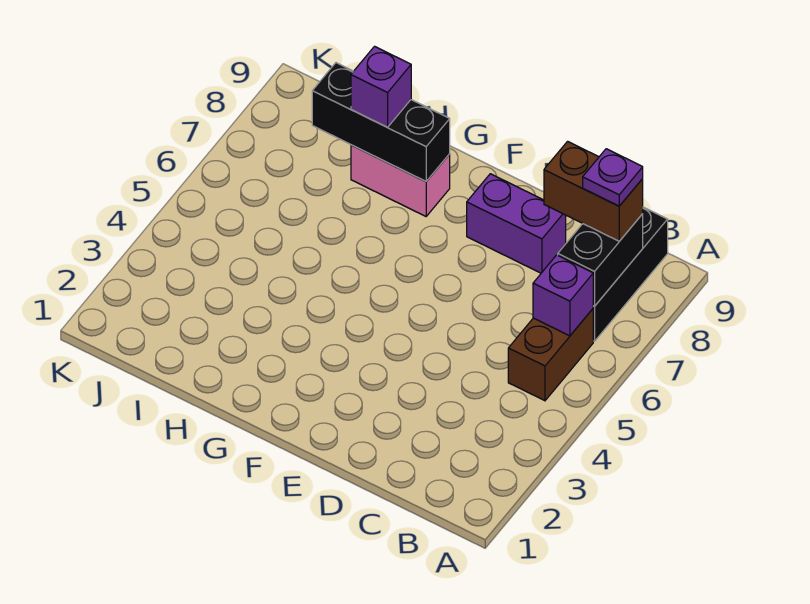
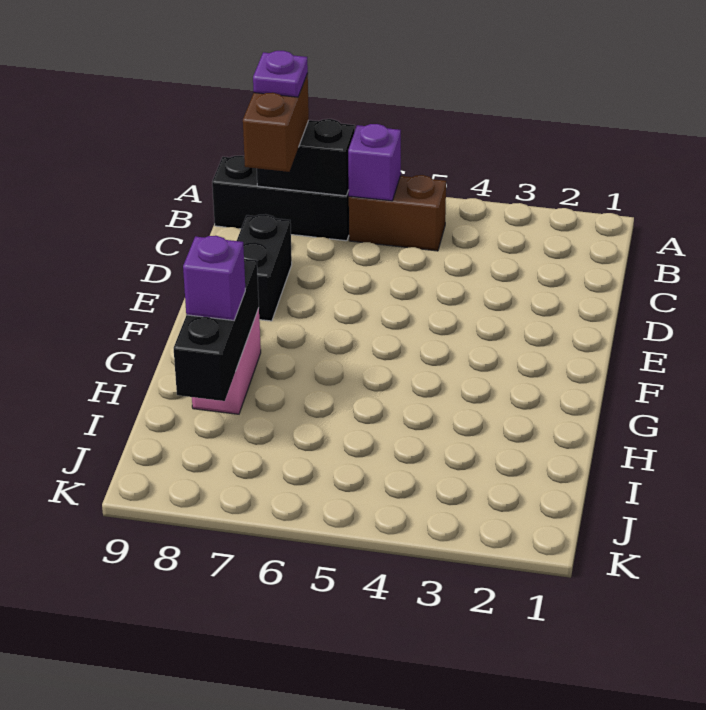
purple brick D8:E8 level 1 -> black brick D8:E8 level 1

